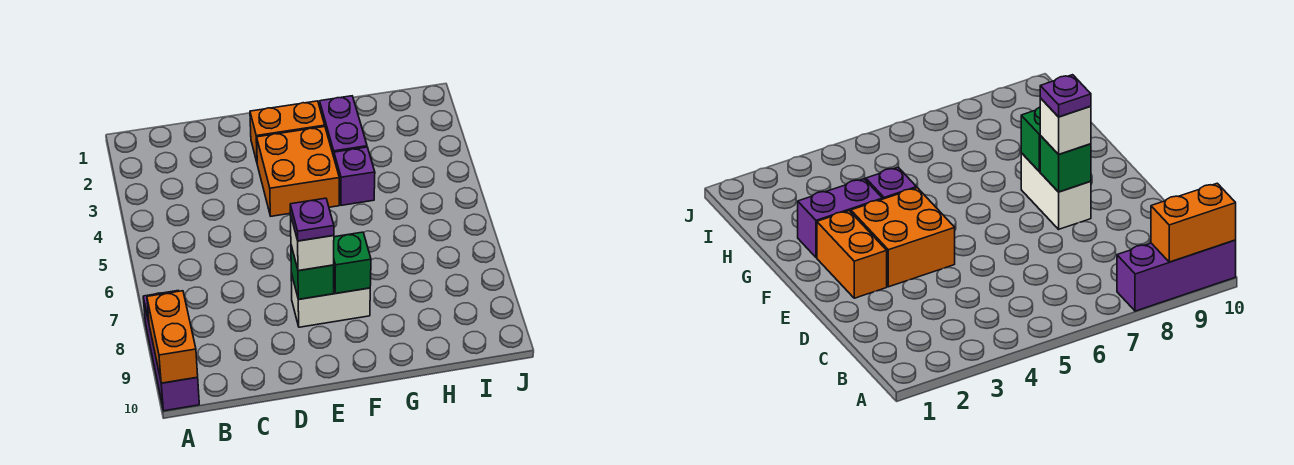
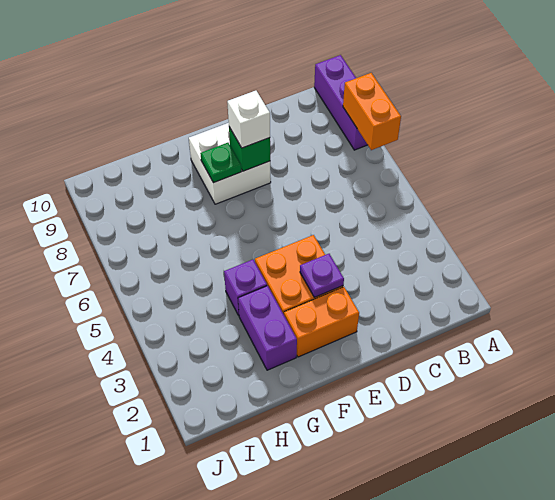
orange brick A9:A10 level 2 -> orange brick A7:A8 level 2
white brick E8:F8 level 1 -> white brick E8:F9 level 1
purple plate E8 level 4 -> purple plate E3 level 2
green brick F8 level 2 -> green plate F8 level 2

